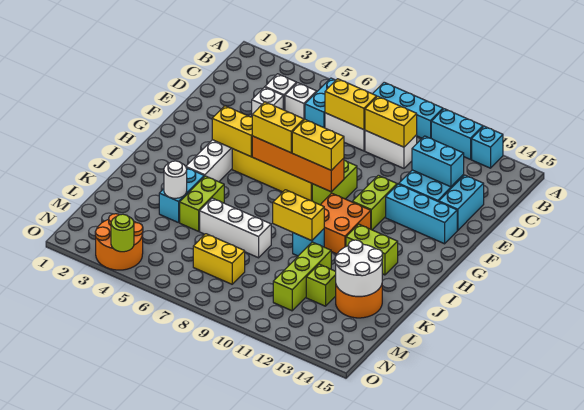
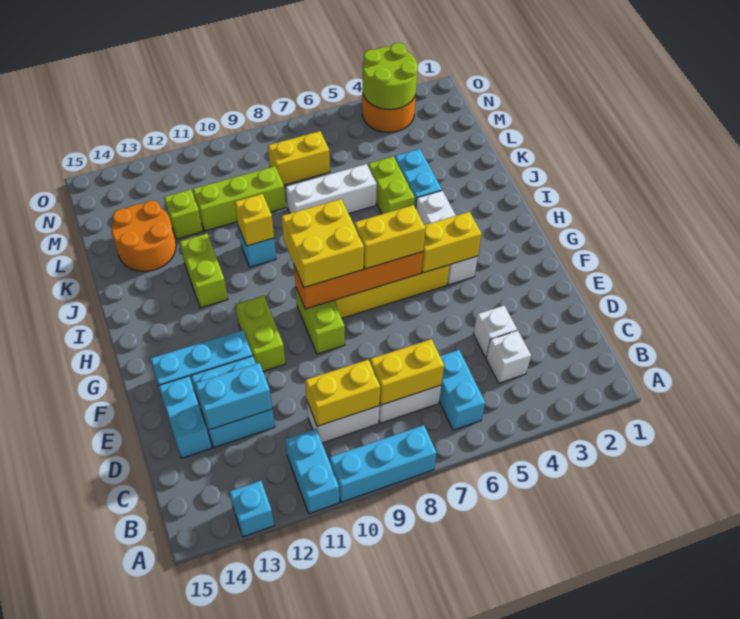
cyan brick A11:A12 level 1 -> cyan brick A11:B11 level 1
white brick C5 level 1 -> none
yellow brick G8:G9 level 3 -> yellow brick G8:H9 level 3
orange brick H10:I11 level 1 -> none
lime brick I12:I13 level 1 -> lime brick I12:J12 level 1
yellow brick J9:J10 level 2 -> yellow brick J10 level 2
white round brick K4 level 2 -> none
lime brick K11:M11 level 1 -> lime brick L9:L11 level 1
white round brick K13:L14 level 2 -> none
lime round brick O4 level 2 -> lime round brick N3:O4 level 2

